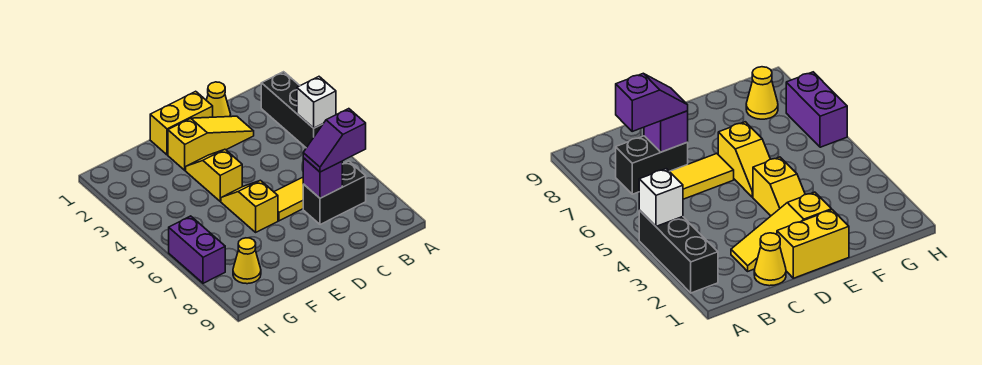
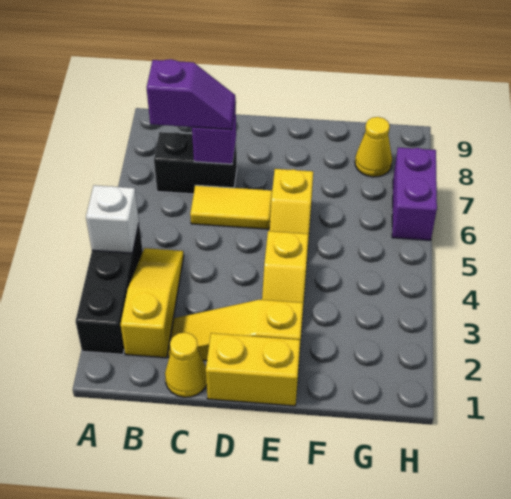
none -> yellow slope B2:B4 level 1 top 2

